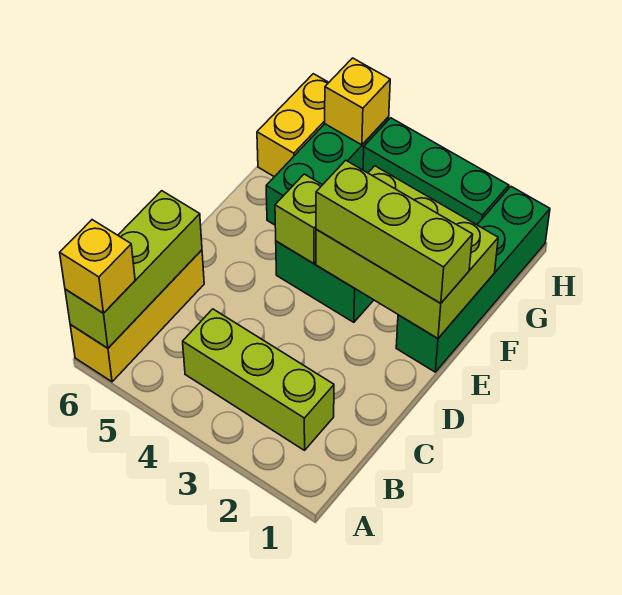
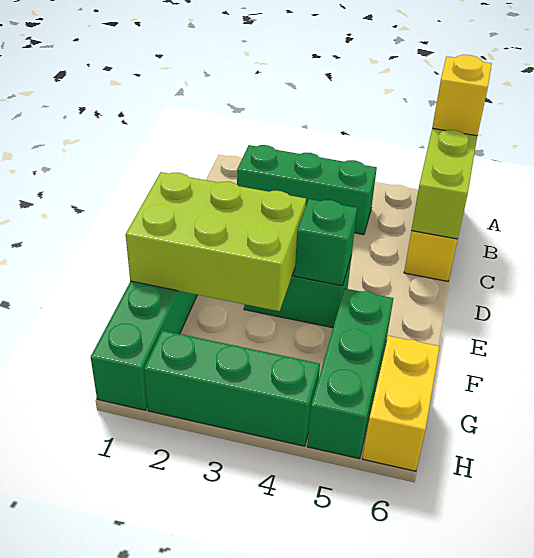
lime brick B2:B4 level 1 -> green brick B2:B4 level 1
lime brick E1:E3 level 3 -> none
lime brick E4 level 2 -> green brick E4 level 2
yellow brick H5 level 2 -> none

